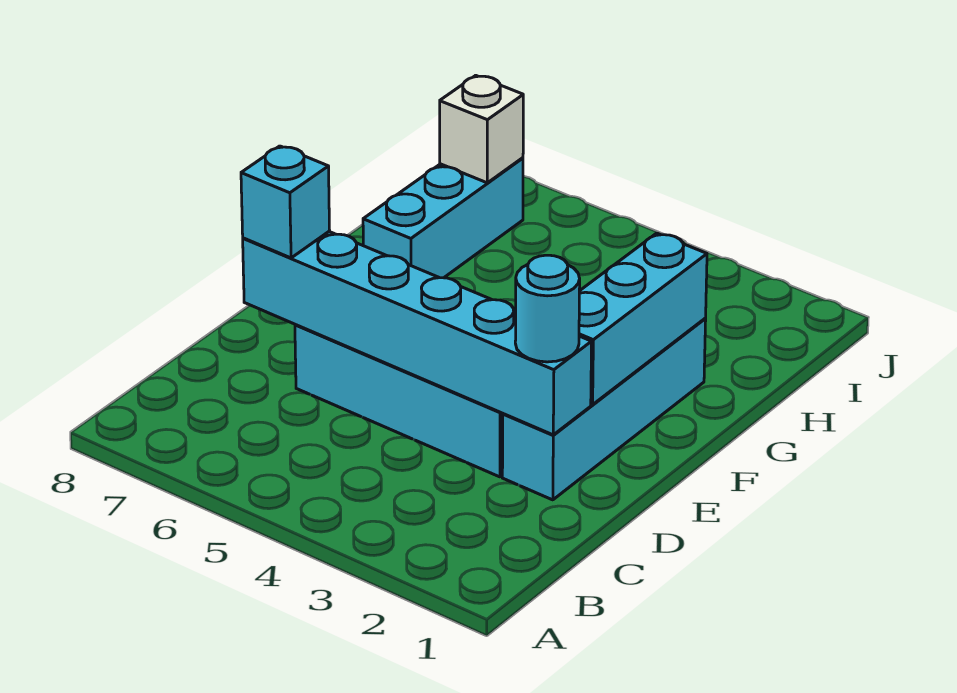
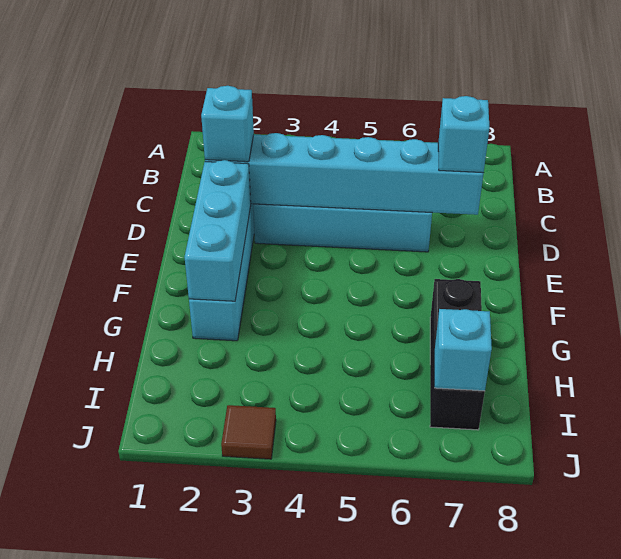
cyan round brick D2 level 3 -> cyan brick D2 level 3
cyan brick G7:I7 level 1 -> black brick G7:I7 level 1
white brick I7 level 2 -> cyan brick I7 level 2
none -> brown tile J3 level 1

